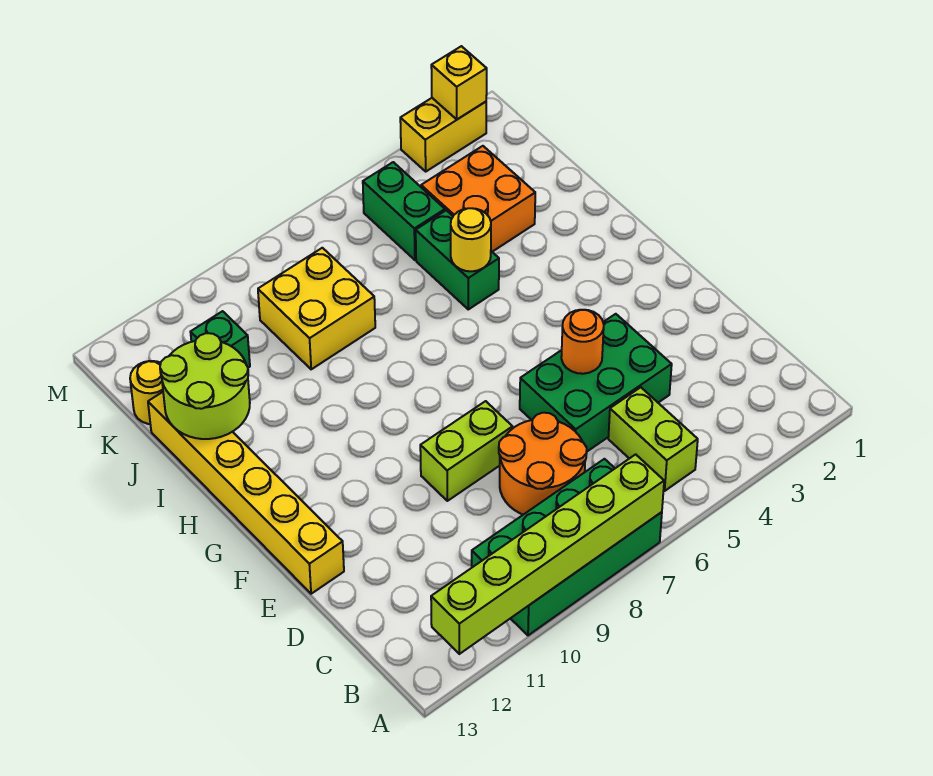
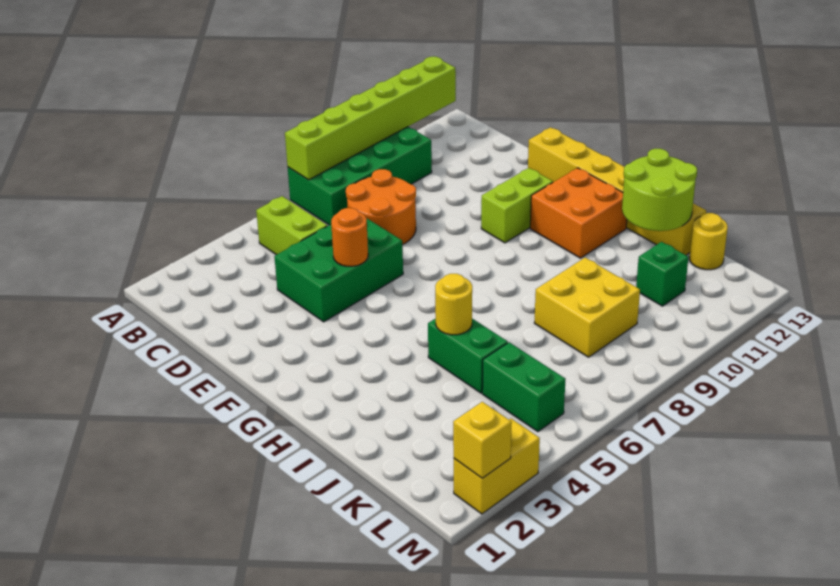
lime brick E8:E9 level 1 -> lime brick F10:F11 level 1
orange brick J3:K4 level 1 -> orange brick G11:H12 level 1

